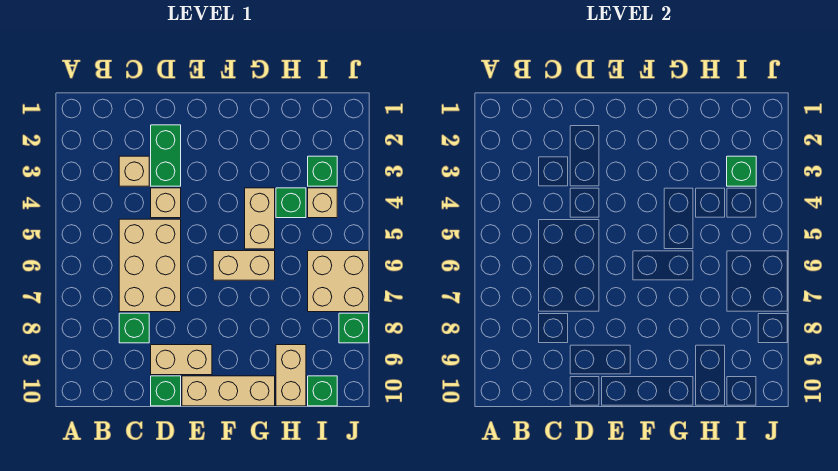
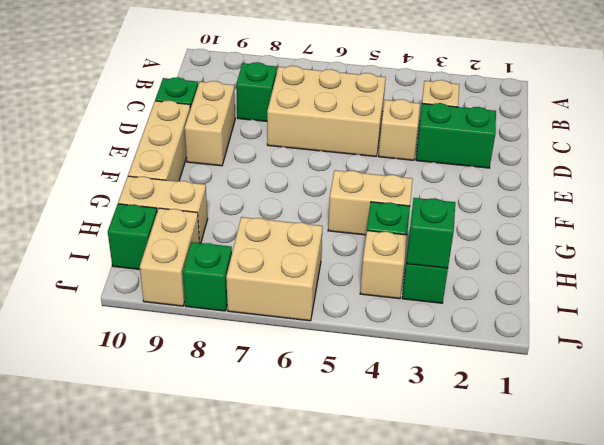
tan brick F6:G6 level 1 -> tan brick I9:J9 level 1

